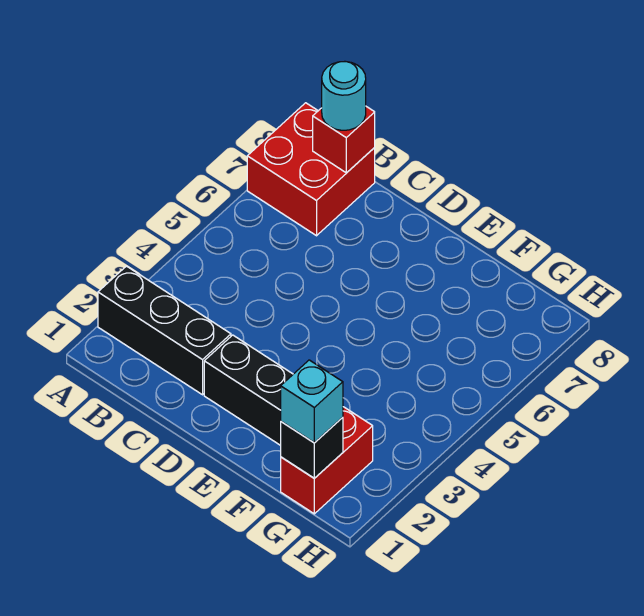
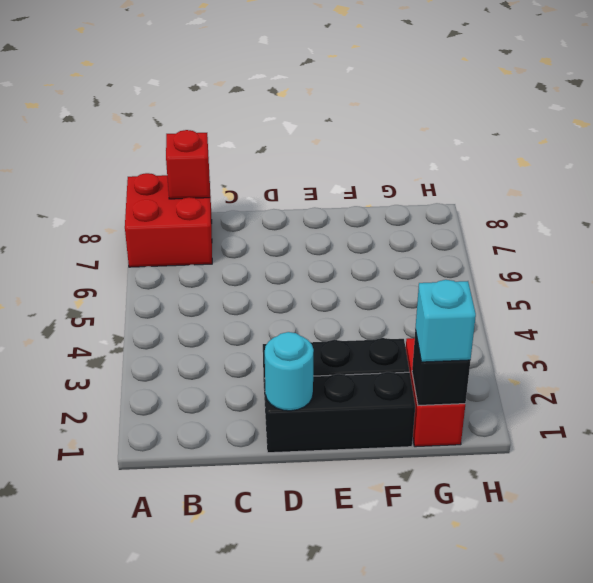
black brick A2:C2 level 1 -> black brick D1:F1 level 1
cyan round brick B8 level 3 -> cyan round brick D1 level 2

